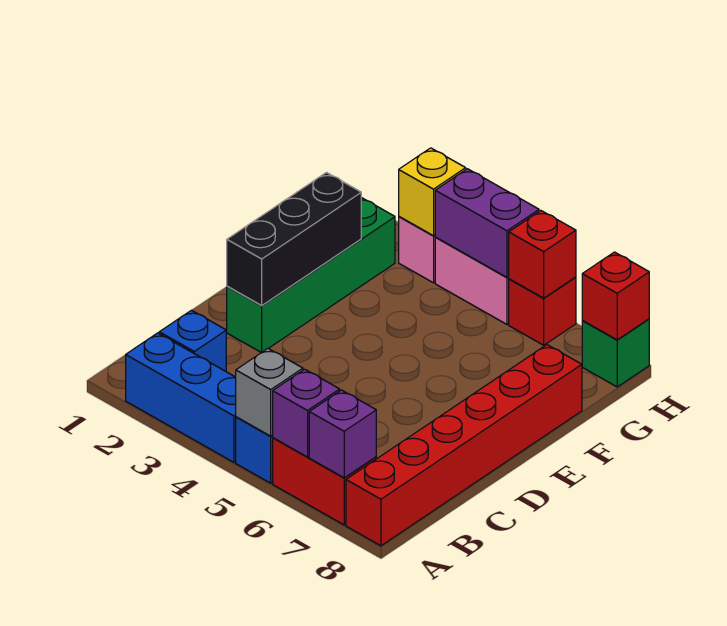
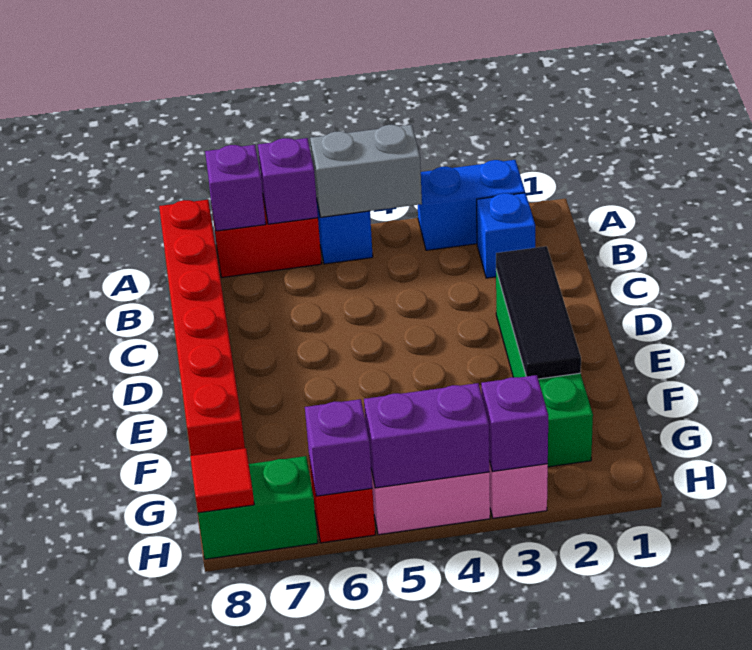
blue brick A2:A4 level 1 -> blue brick A2:A3 level 1
grey brick A5 level 2 -> grey brick A4:A5 level 2
black brick D2:F2 level 2 -> black tile D2:F2 level 2
yellow brick H3 level 2 -> purple brick H3 level 2
red brick H6 level 2 -> purple brick H6 level 2
green brick H8 level 1 -> green brick H7:H8 level 1
red brick H8 level 2 -> red tile H8 level 2

